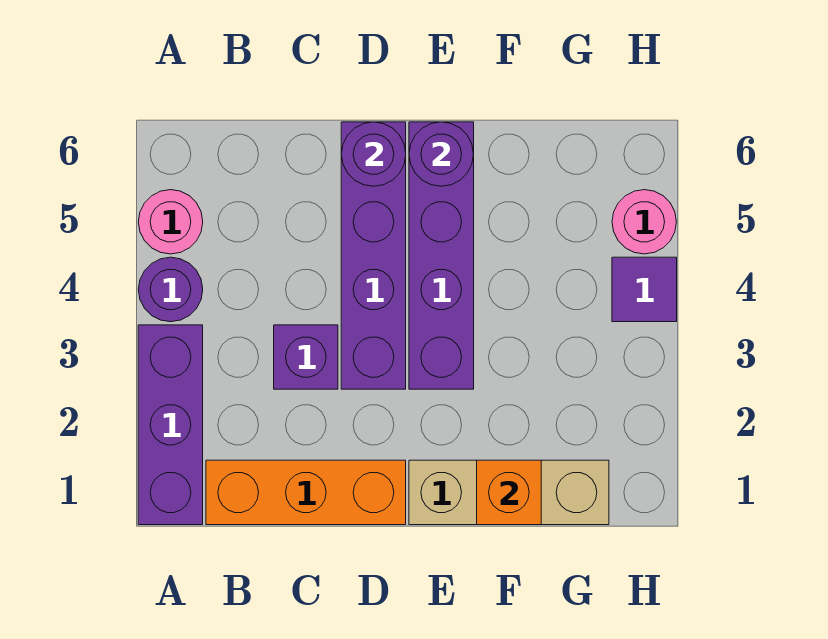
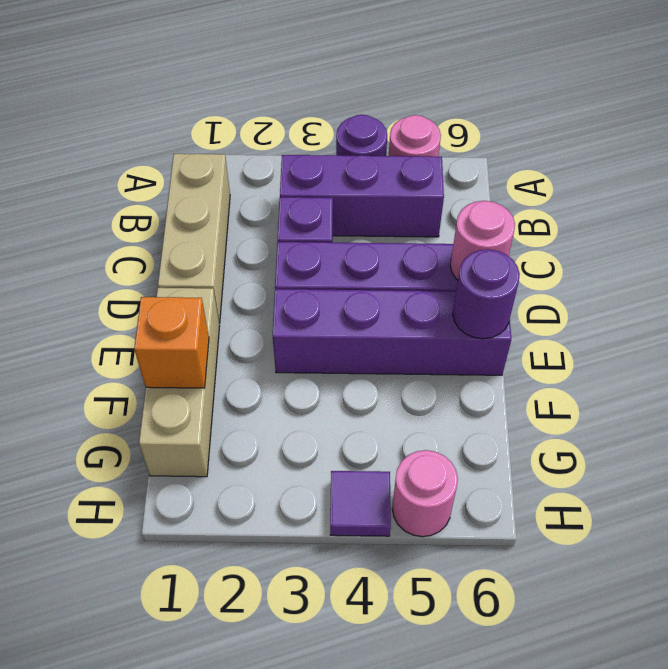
purple brick A1:A3 level 1 -> purple brick B3:B5 level 1
orange brick B1:D1 level 1 -> tan brick B1:D1 level 1
purple round brick D6 level 2 -> pink round brick D6 level 2

